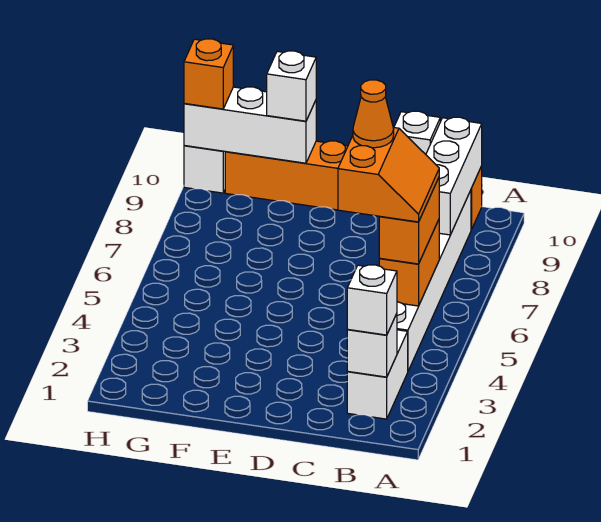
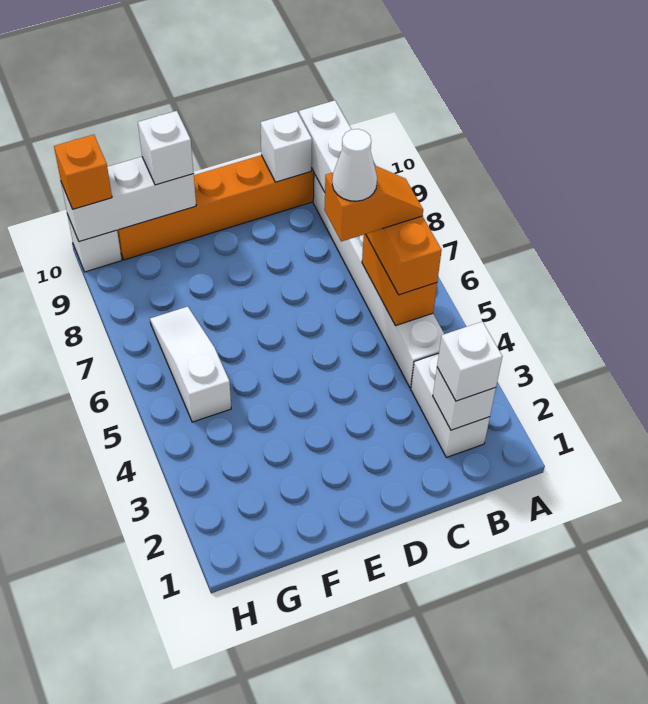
orange slope B5:C6 level 4 top C -> orange slope B6:C6 level 4 top C
orange cone C6 level 5 -> white cone C6 level 5
none -> white slope G5:G7 level 1 top 5

